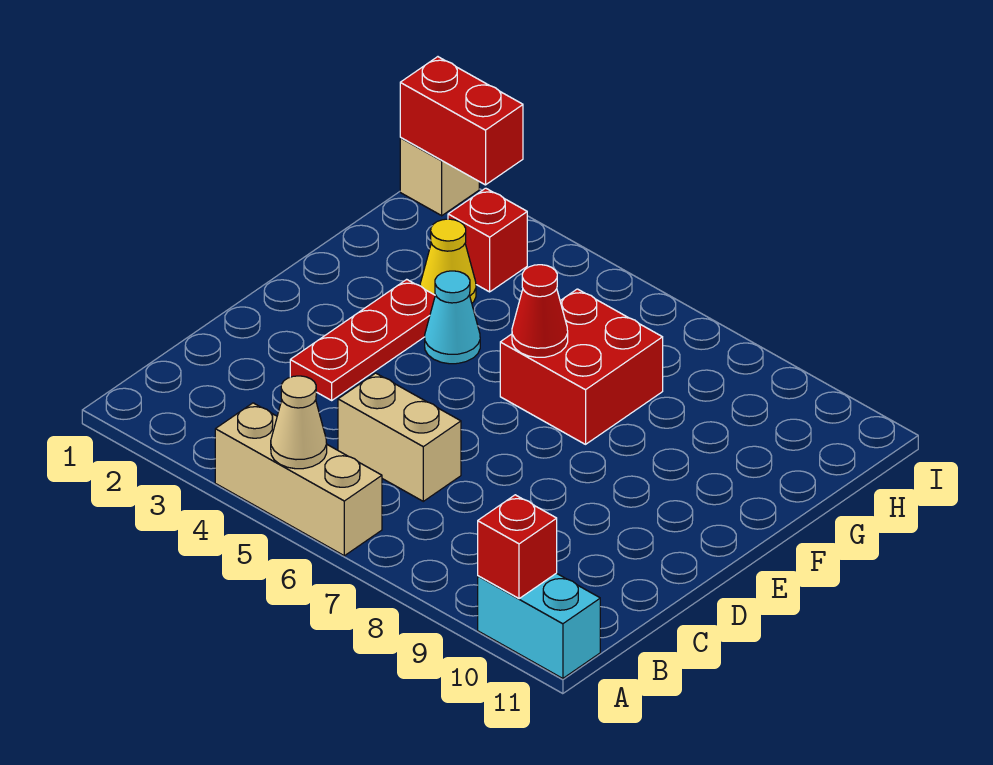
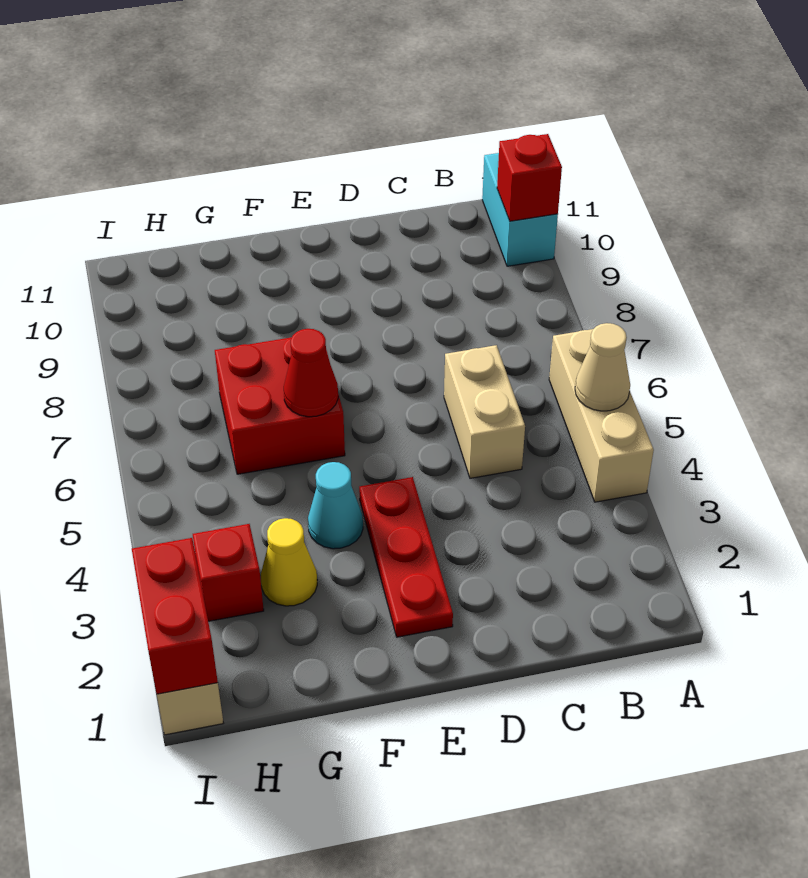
red plate D3:F3 level 1 -> red plate E2:E4 level 1

